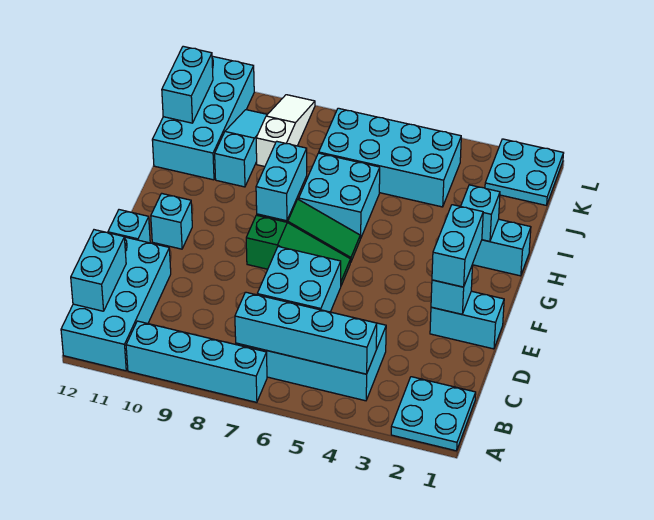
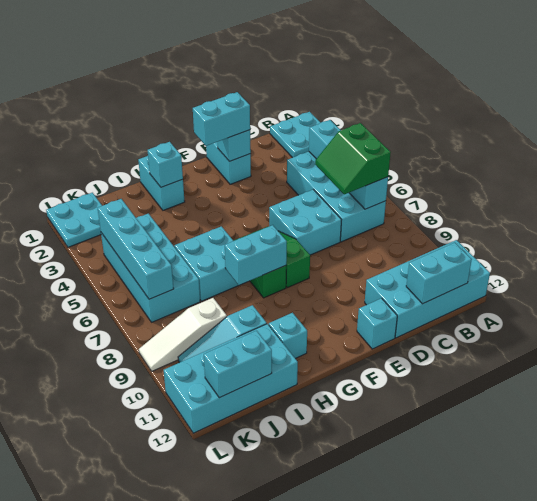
cyan brick A7:A10 level 1 -> cyan brick K4:K7 level 2
none -> green slope B6:C7 level 3 top B
cyan brick F11 level 1 -> cyan brick H11 level 1

